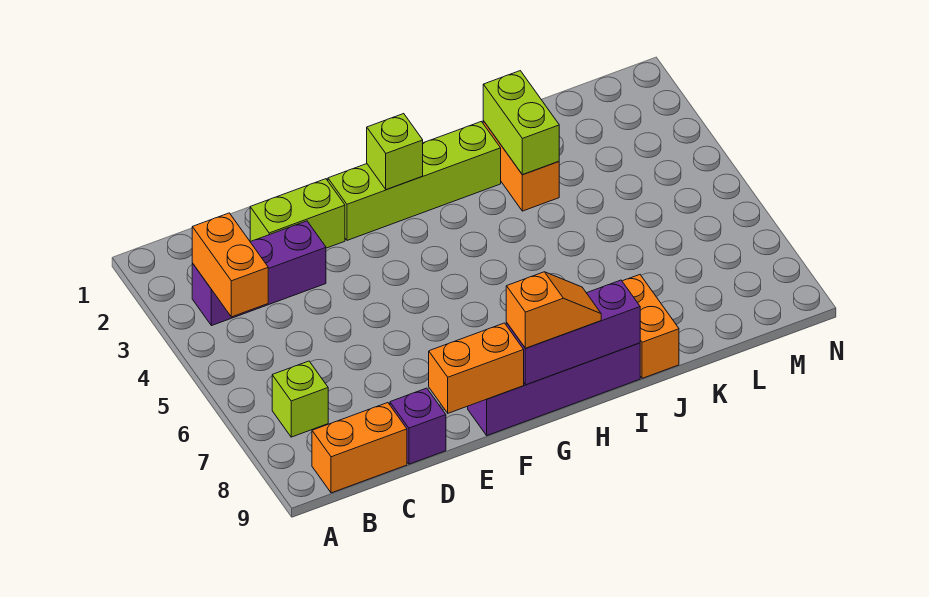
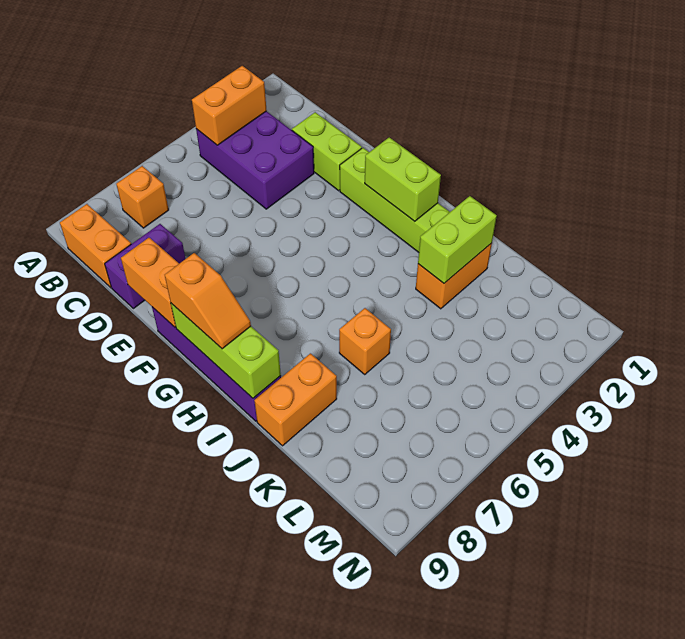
purple brick B3:D3 level 1 -> purple brick B3:D4 level 1
lime brick B7 level 1 -> orange brick B7 level 1
purple brick D9 level 1 -> purple brick D8:D9 level 1
lime brick G2 level 2 -> lime brick G2:H2 level 2
purple brick G9:I9 level 2 -> lime brick G9:I9 level 2
none -> orange brick J6 level 1

